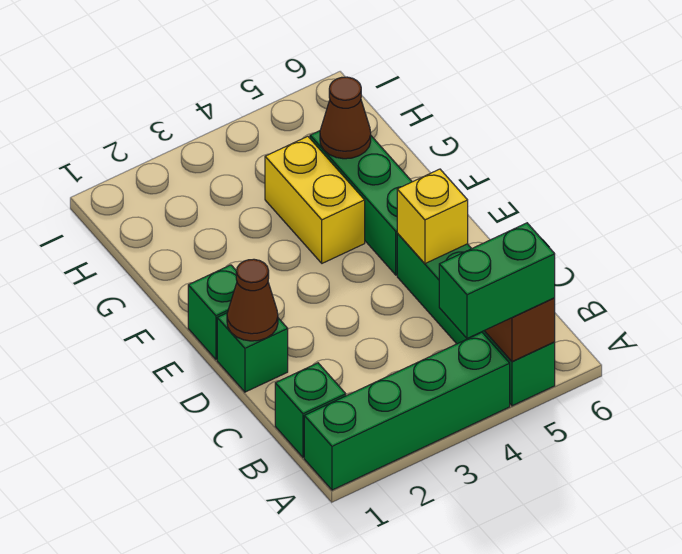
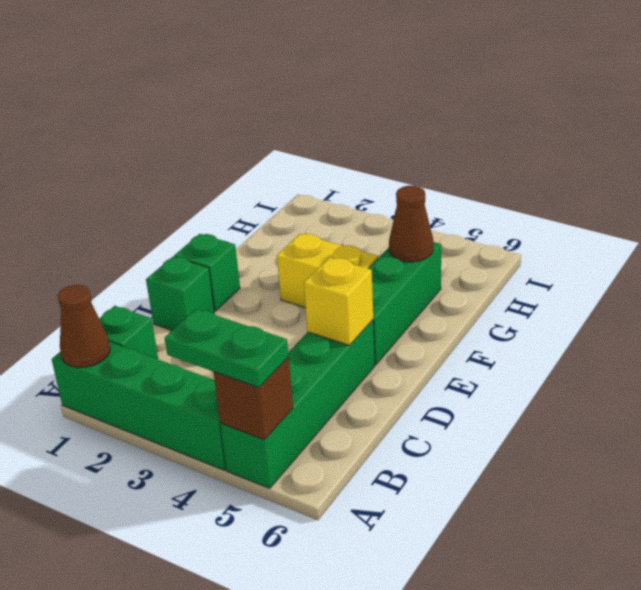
green brick A4:A5 level 3 -> green plate A4:A5 level 3
brown cone D1 level 2 -> brown cone A1 level 2
yellow brick F4:G4 level 1 -> yellow brick F3:F4 level 1

